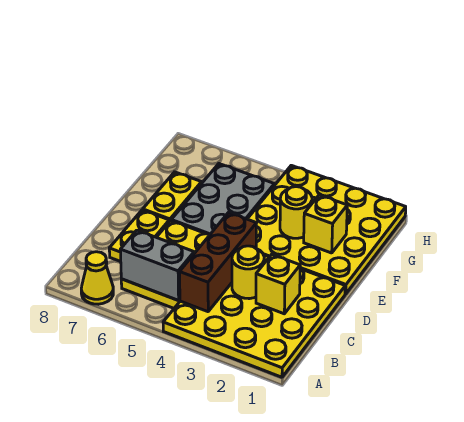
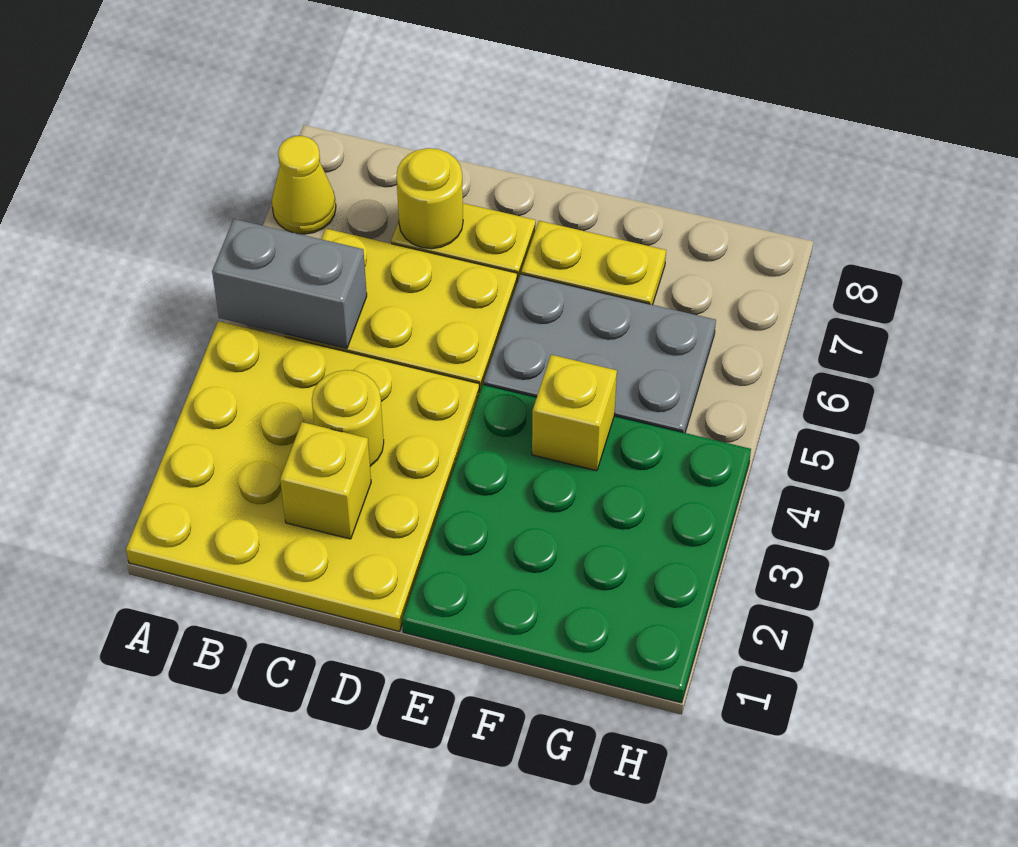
brown brick B4:D4 level 2 -> none
grey brick B5:B6 level 2 -> grey brick A5:B5 level 2
yellow plate E1:H4 level 1 -> green plate E1:H4 level 1
yellow brick F2 level 2 -> yellow brick F4 level 2
yellow round brick F3 level 2 -> yellow round brick C7 level 2

